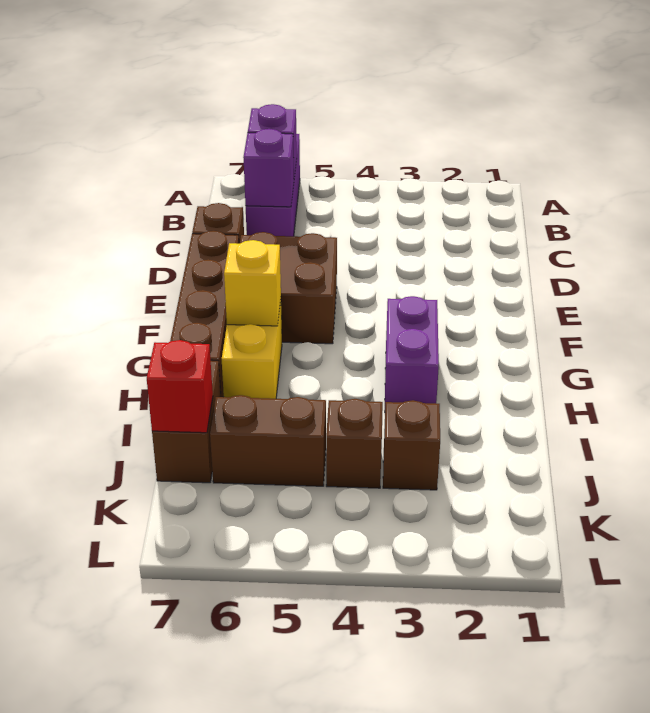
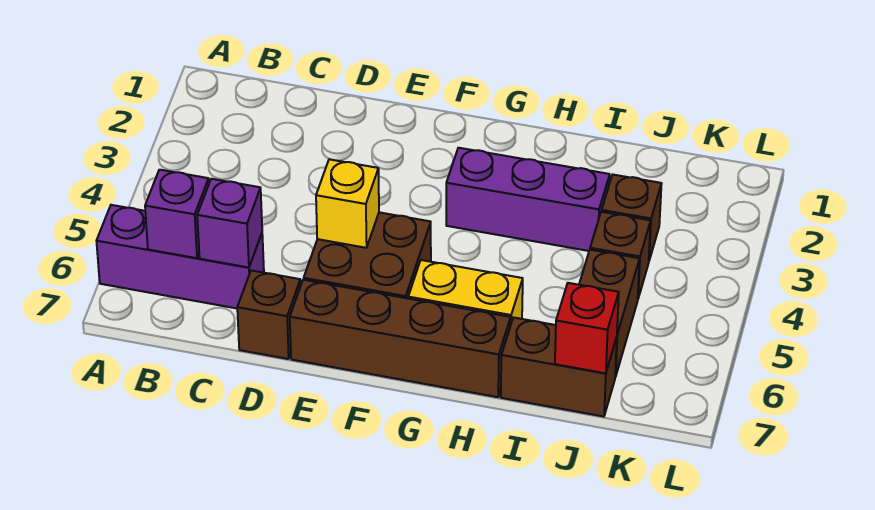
purple brick G3:H3 level 1 -> purple brick G3:I3 level 1
yellow brick G6 level 2 -> yellow brick E5 level 2

